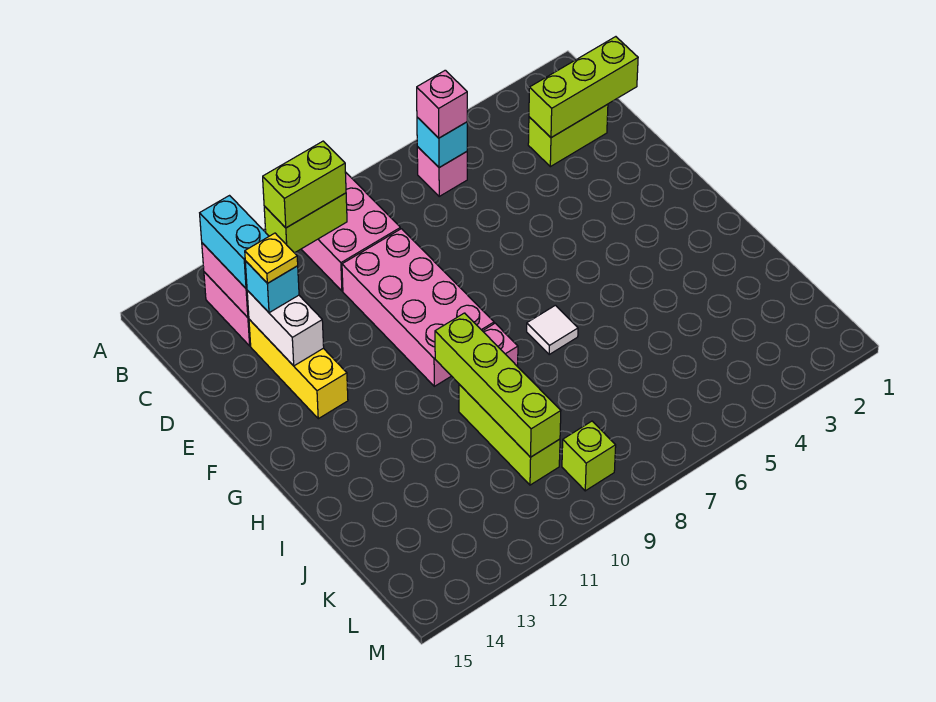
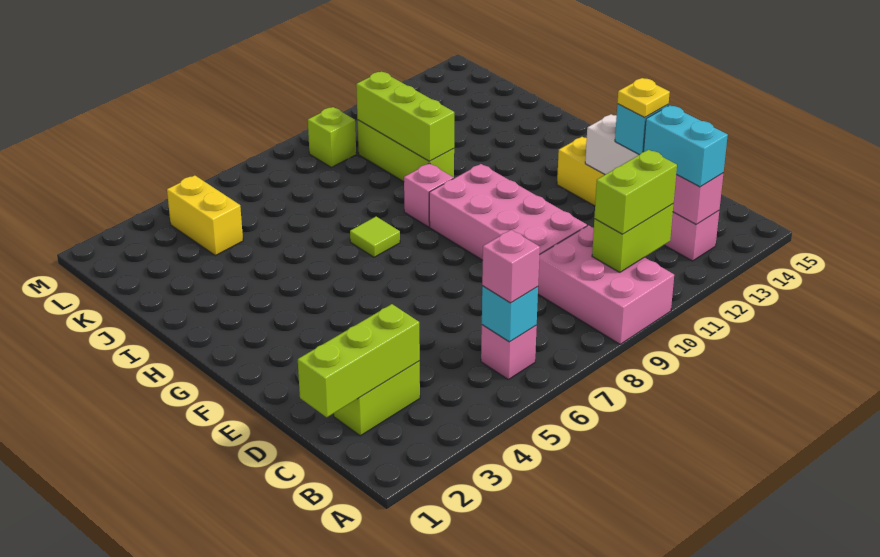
white tile H7 level 1 -> lime tile H7 level 1
lime brick H10:K10 level 2 -> lime brick I10:K10 level 2
none -> yellow brick K4:L4 level 1

